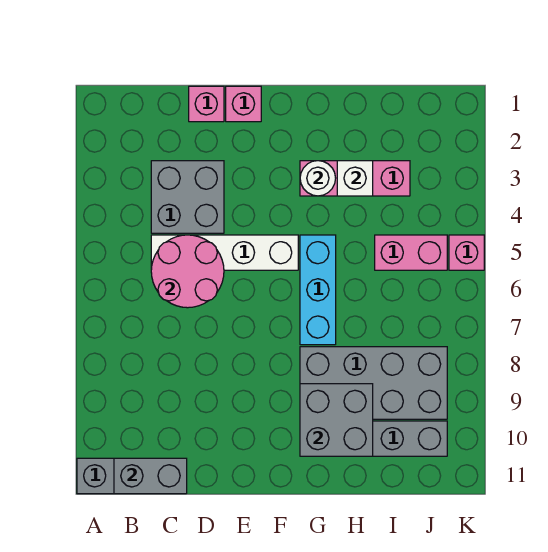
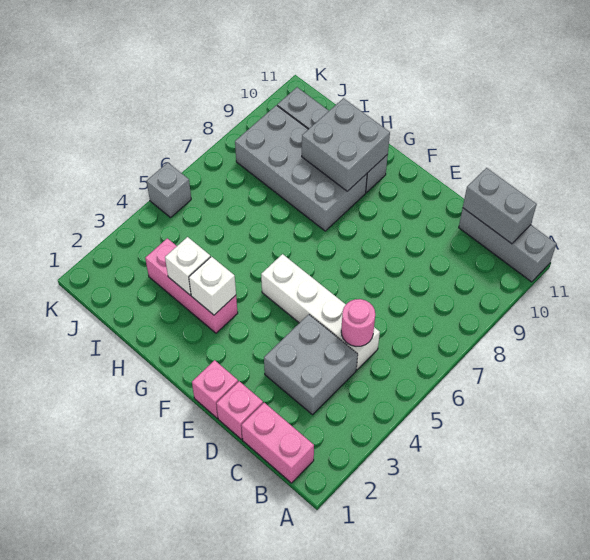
pink round brick C5:D6 level 2 -> pink round brick C5 level 2
white round brick G3 level 2 -> white brick G3 level 2
cyan brick G5:G7 level 1 -> none
pink brick I5:J5 level 1 -> pink brick B1:C1 level 1
pink brick K5 level 1 -> grey brick K5 level 1

